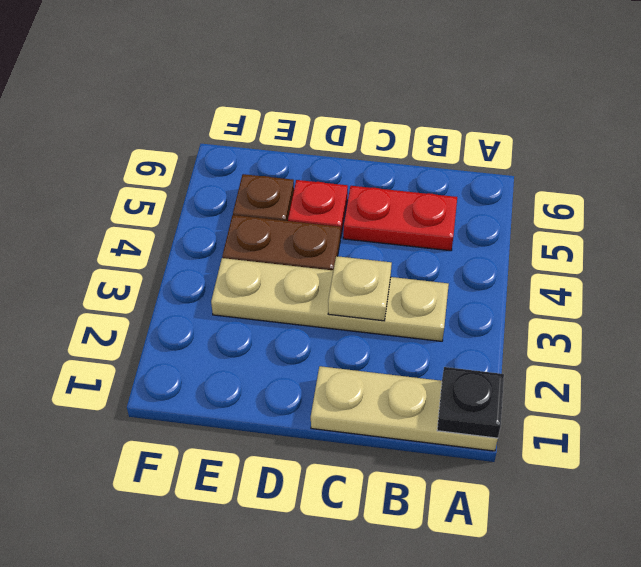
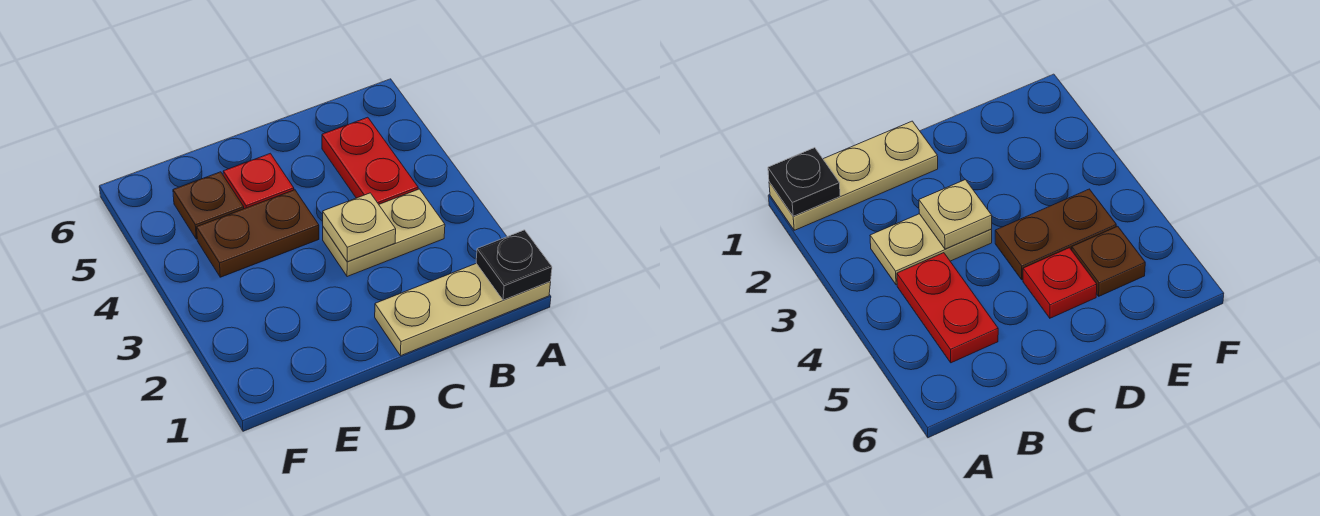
tan plate B3:E3 level 1 -> tan plate B3:C3 level 1
red plate B5:C5 level 1 -> red plate B4:B5 level 1

